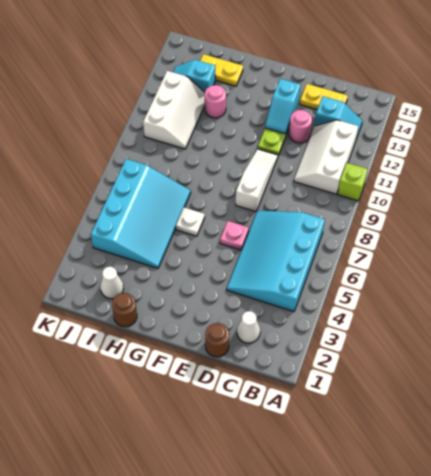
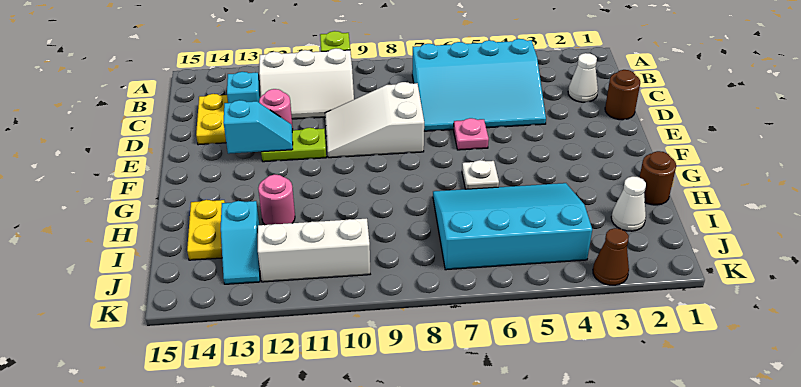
white slope E8:E10 level 1 top 8 -> white slope D8:E10 level 1 top 8
none -> brown cone K3 level 1

